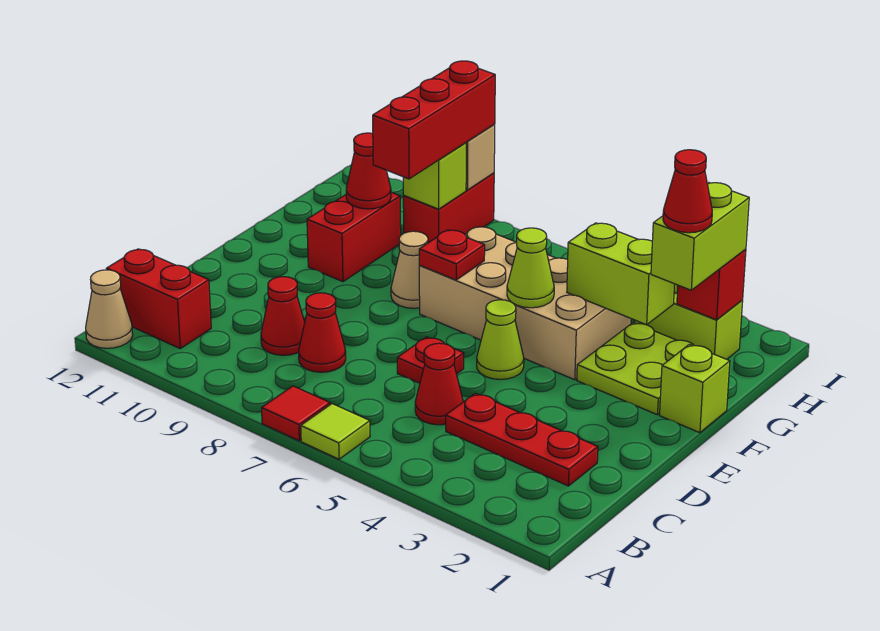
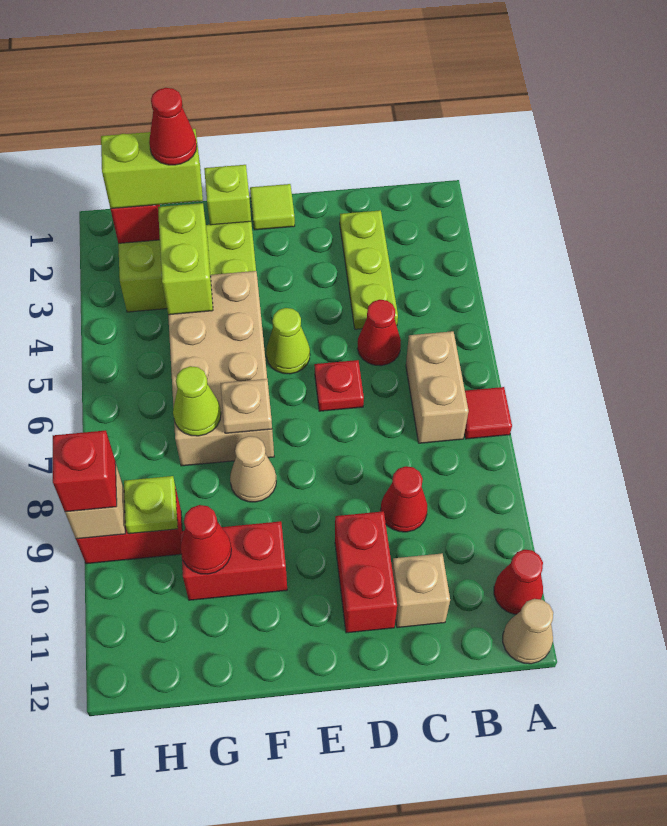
lime tile A6 level 1 -> lime tile E1 level 1
none -> tan brick B6:B7 level 1
red brick B11:B12 level 1 -> red brick D10:D11 level 1
red plate C2:C4 level 1 -> lime plate C2:C4 level 1
red cone C8 level 1 -> red cone A11 level 1
none -> tan brick C11 level 1
lime cone F5 level 2 -> lime cone G7 level 2
red plate F7 level 2 -> tan plate F7 level 2
red brick G9:I9 level 3 -> red brick I9 level 3
lime brick H9 level 2 -> lime plate H9 level 2

